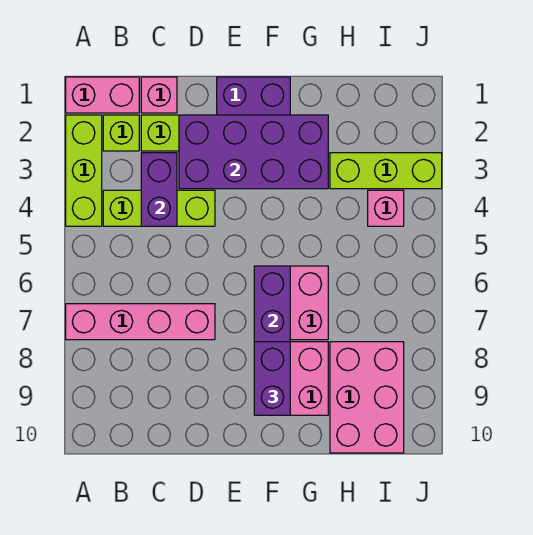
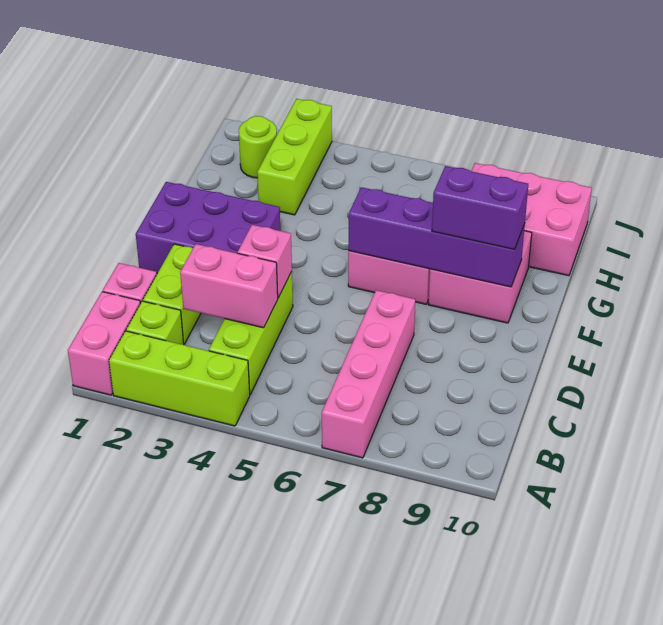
purple brick C3:C4 level 2 -> pink brick C3:C4 level 2
purple brick D2:G3 level 2 -> none
none -> lime round brick I2 level 1
pink brick I4 level 1 -> pink brick D4 level 2

